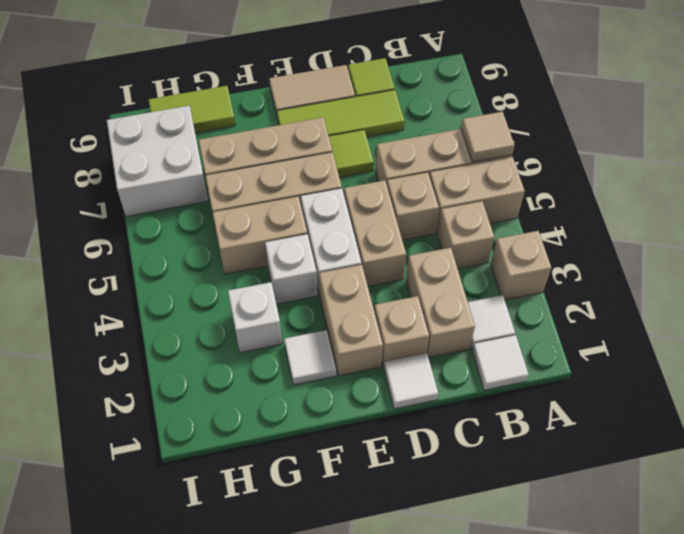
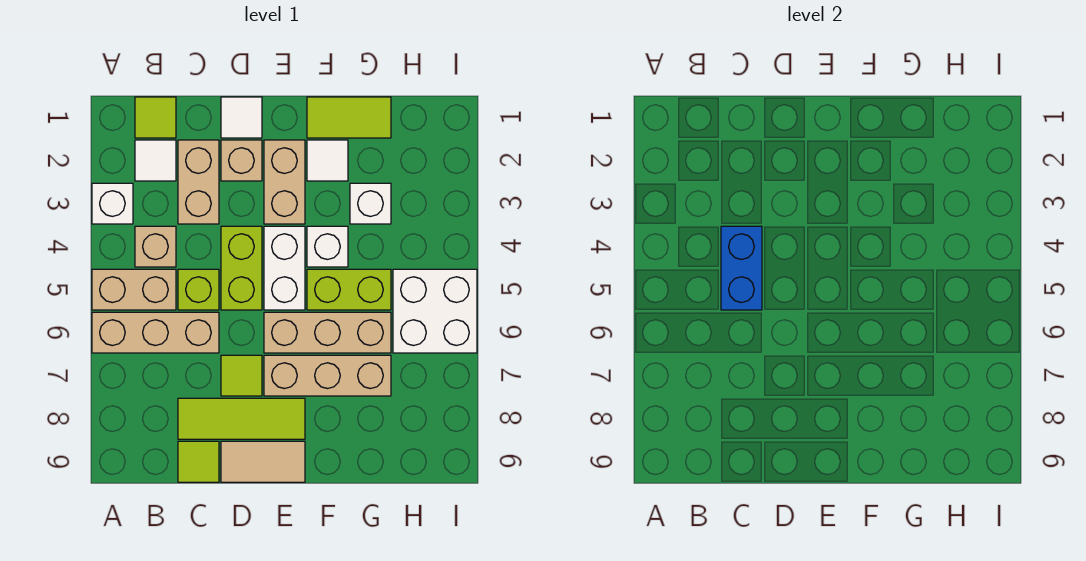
tan brick A3 level 1 -> white brick A3 level 1
tan tile A6 level 2 -> none
white tile B1 level 1 -> lime tile B1 level 1
none -> blue brick C4:C5 level 2
tan brick C5 level 1 -> lime brick C5 level 1
tan brick D4:D5 level 1 -> lime brick D4:D5 level 1
tan brick F5:G5 level 1 -> lime brick F5:G5 level 1
lime tile G9:H9 level 1 -> lime tile F1:G1 level 1
white brick H7:I8 level 1 -> white brick H5:I6 level 1

